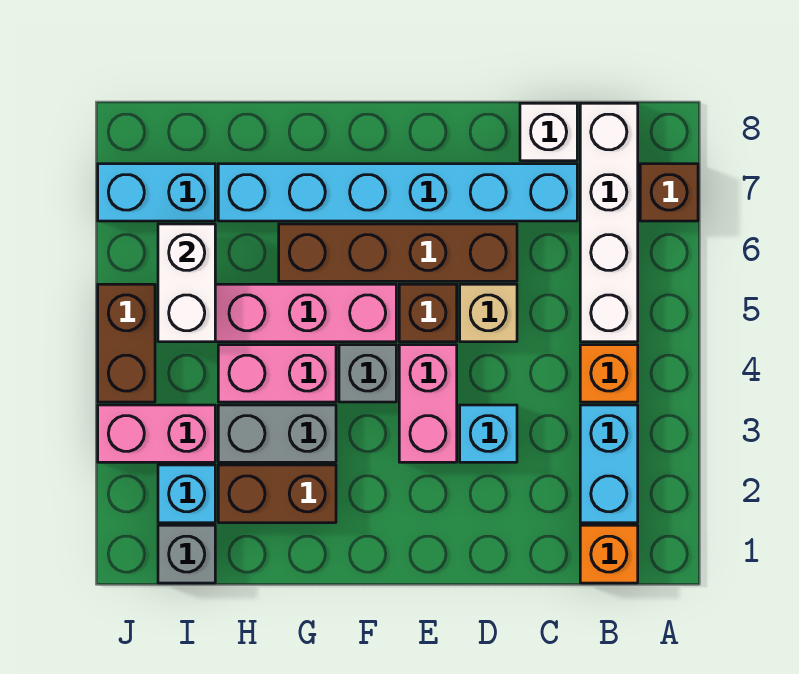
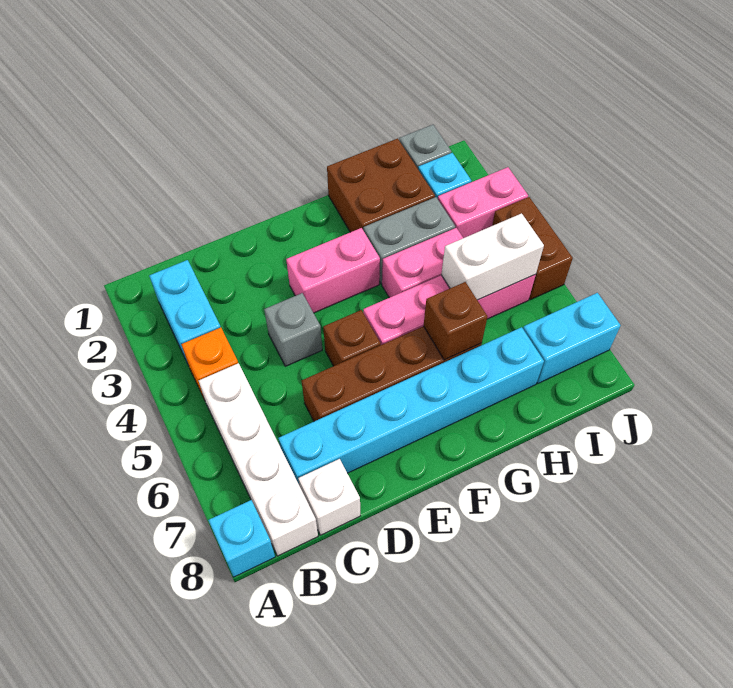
brown brick A7 level 1 -> brown brick G6 level 2
orange brick B1 level 1 -> none
cyan brick D3 level 1 -> cyan brick A8 level 1
tan brick D5 level 1 -> none
pink brick E3:E4 level 1 -> pink brick E3:F3 level 1
grey brick F4 level 1 -> grey brick D4 level 1
brown brick G2:H2 level 1 -> brown brick G1:H2 level 1
white brick I5:I6 level 2 -> white brick H5:I5 level 2

